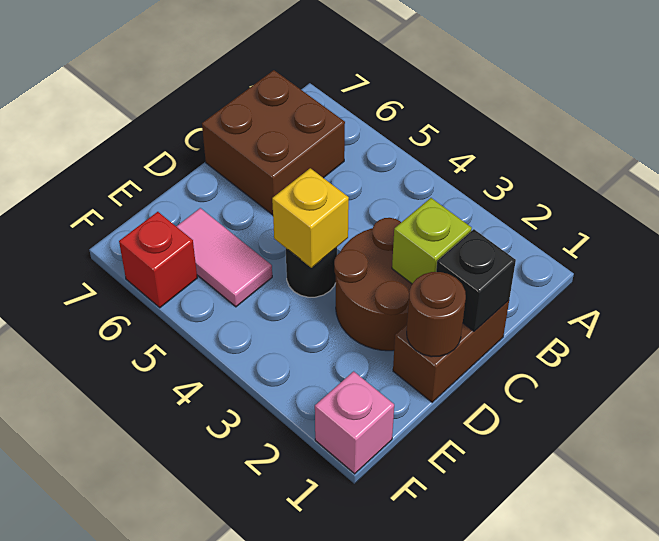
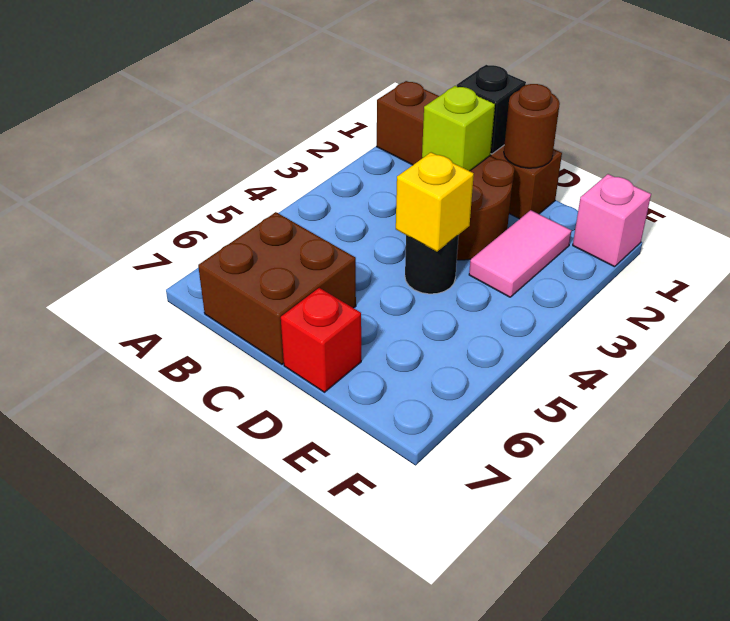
brown brick C1:D1 level 1 -> brown brick A1:D1 level 1
pink tile E5:E6 level 1 -> pink tile E2:E3 level 1
red brick F6 level 1 -> red brick D7 level 1

